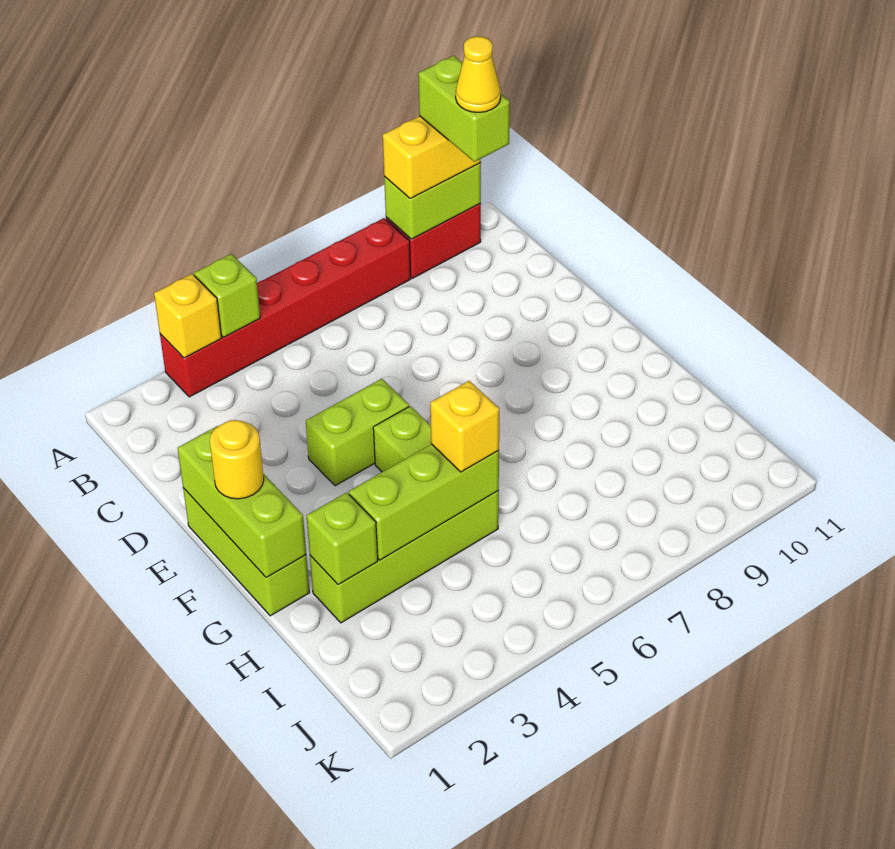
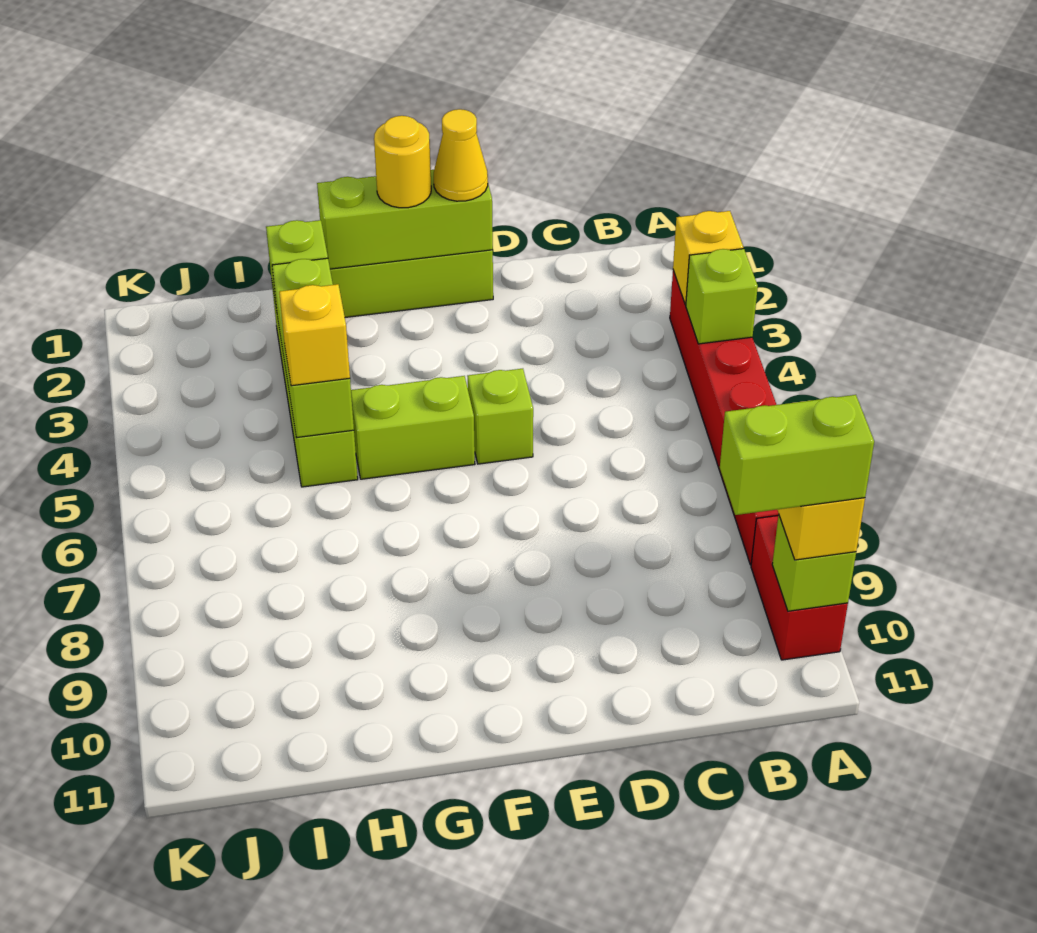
lime brick A9:A10 level 2 -> lime brick A10 level 2
yellow cone B10 level 5 -> yellow cone E1 level 3
lime brick E4:E5 level 1 -> lime brick E5 level 1

